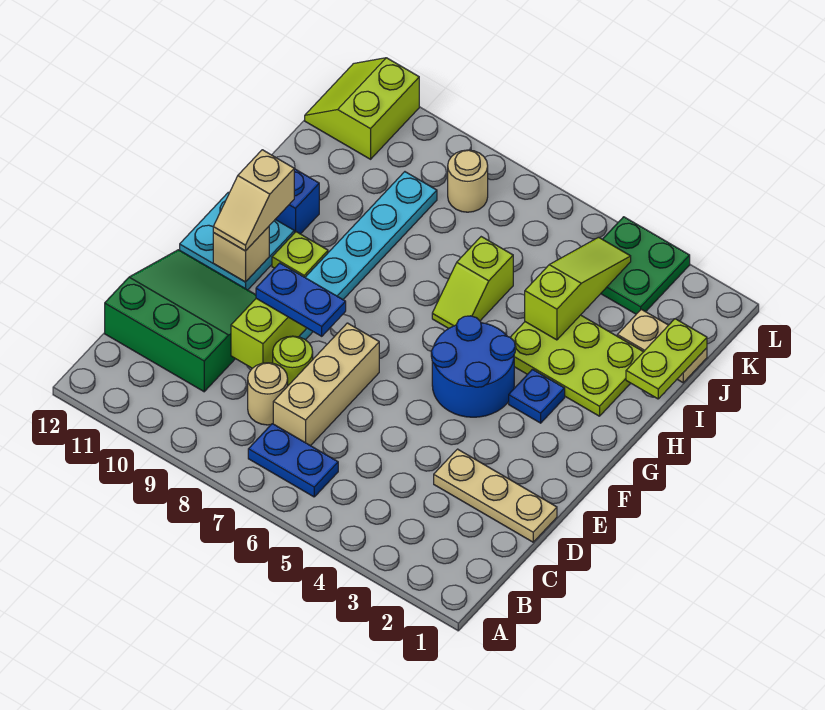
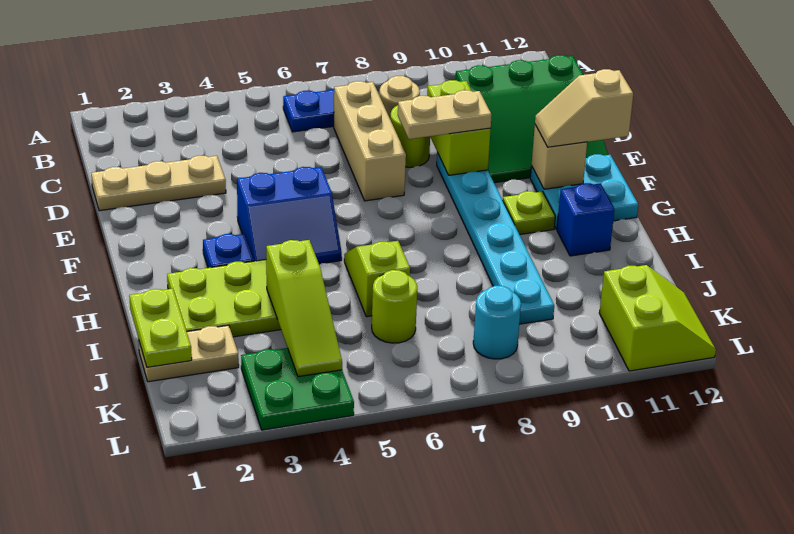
blue plate E8:E9 level 3 -> tan plate E8:E9 level 3
blue round brick F4:G5 level 1 -> blue slope F4:G5 level 1 top F
tan slope F11:G11 level 3 top G -> tan slope F11:F12 level 3 top 12
none -> lime round brick J6 level 1
tan round brick K8 level 1 -> cyan round brick K8 level 1

